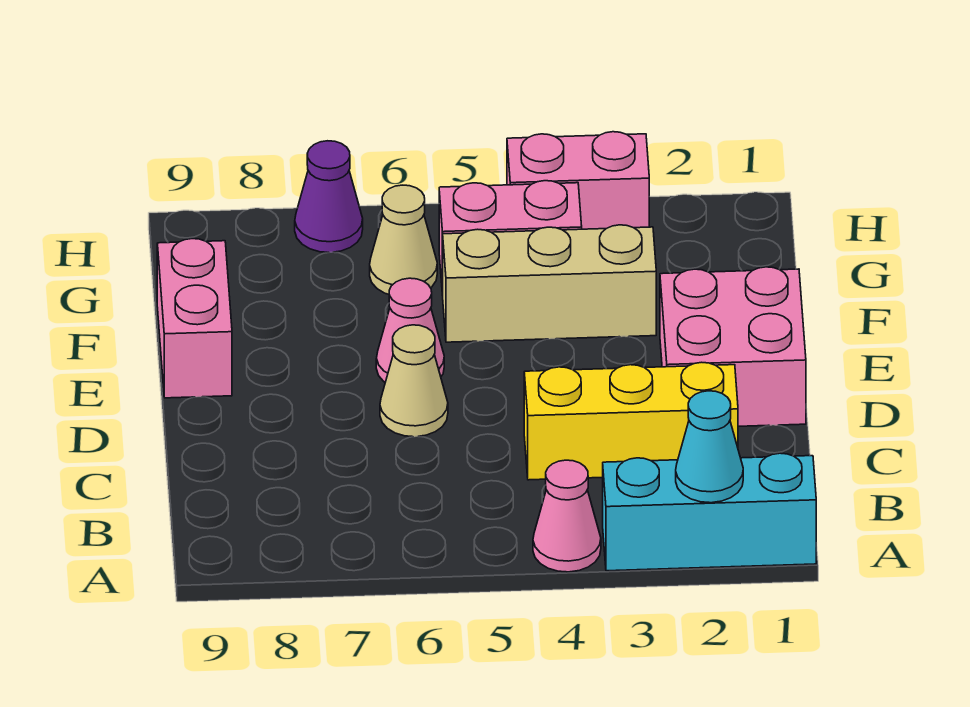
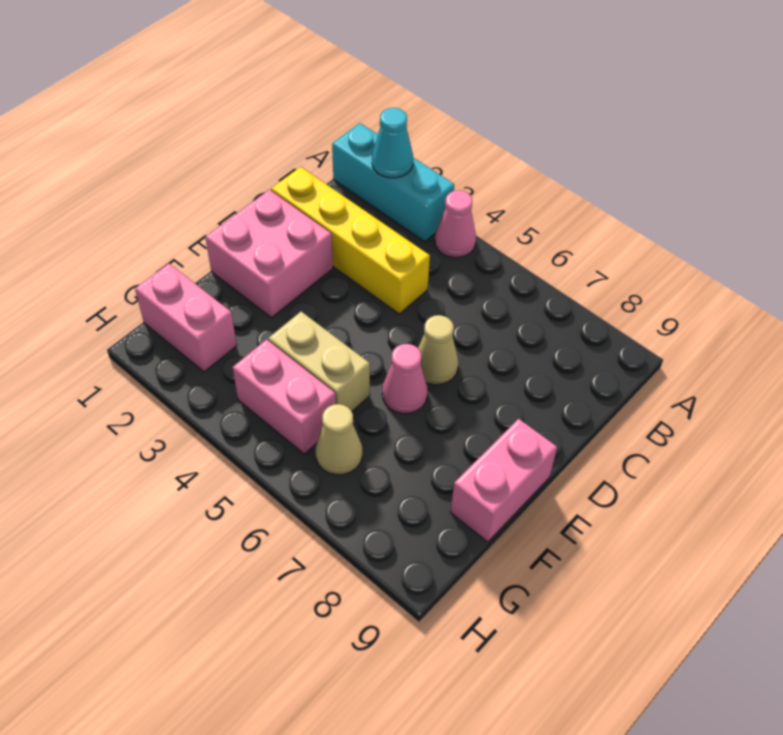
yellow brick C2:C4 level 1 -> yellow brick C1:C4 level 1
tan brick F3:F5 level 1 -> tan brick F4:F5 level 1
pink brick H3:H4 level 1 -> pink brick G1:G2 level 1
purple cone H7 level 1 -> none

